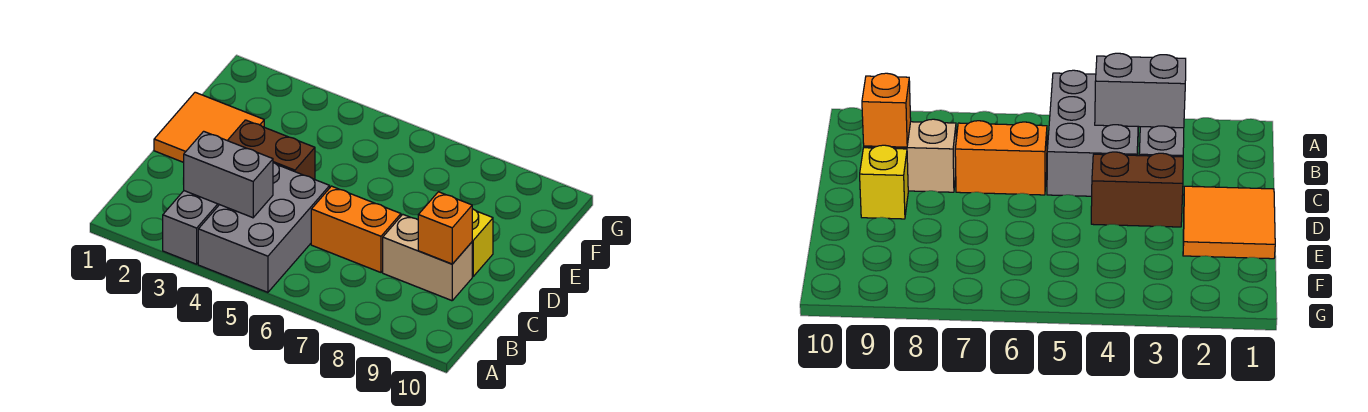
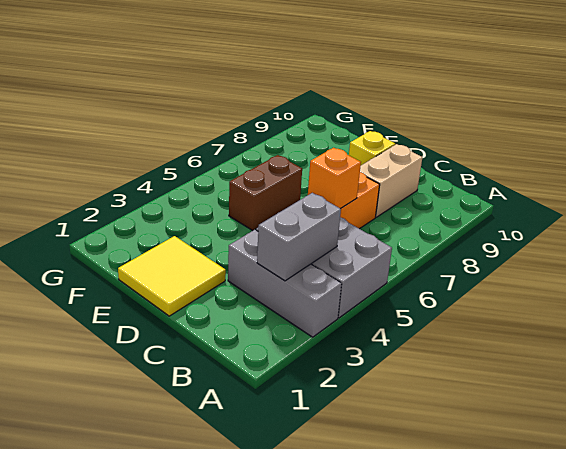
orange brick C9 level 2 -> orange brick C6 level 2
orange tile D1:E2 level 1 -> yellow tile D1:E2 level 1
brown brick D3:D4 level 1 -> brown brick E5:E6 level 1

